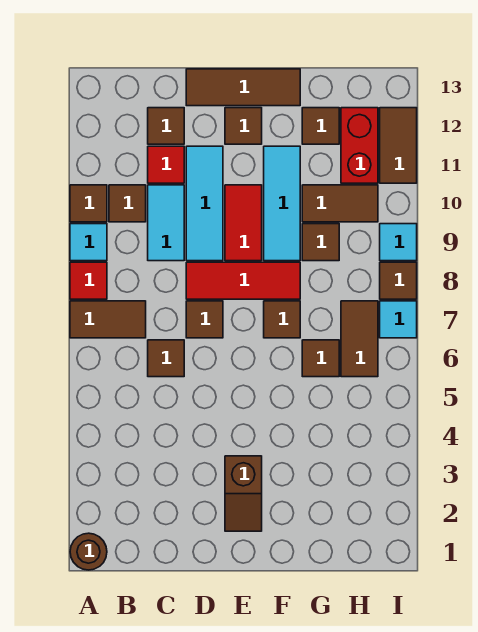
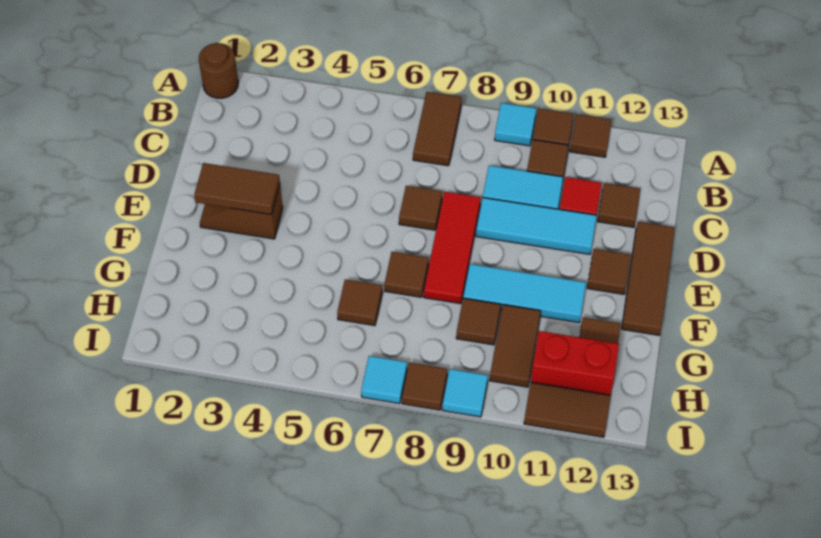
red tile A8 level 1 -> none
brown tile C6 level 1 -> brown tile A11 level 1
red tile E9:E10 level 1 -> none
brown tile H6:H7 level 1 -> brown tile E2:E3 level 2

